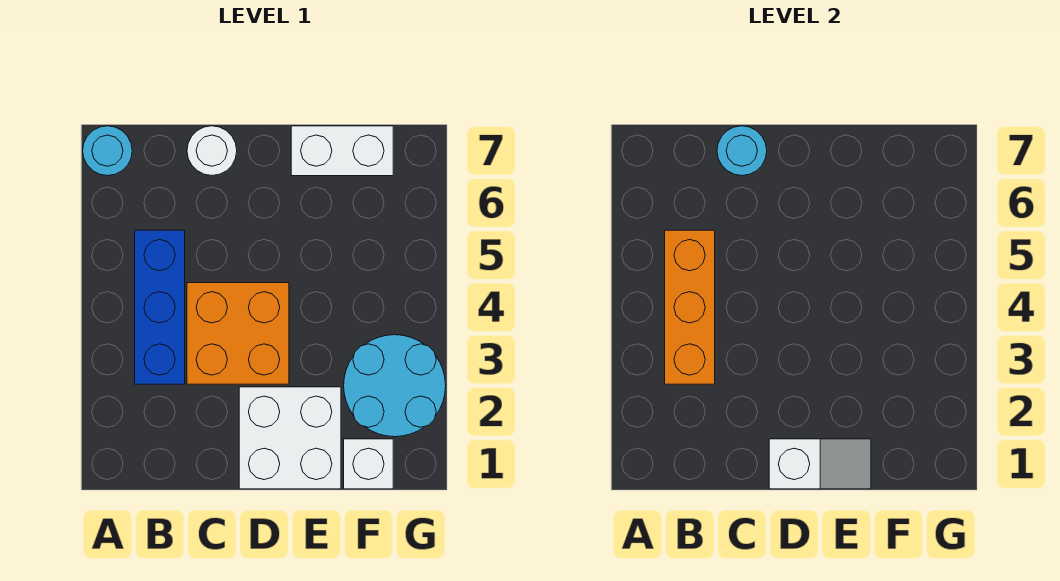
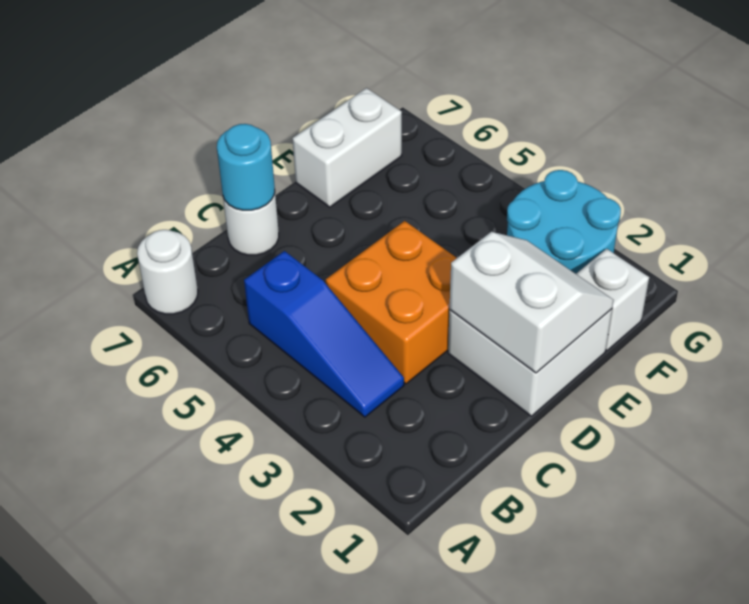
cyan round brick A7 level 1 -> white round brick A7 level 1
blue brick B3:B5 level 1 -> blue slope B3:B5 level 1 top 5
orange brick B3:B5 level 2 -> none
white slope D1:E1 level 2 top D -> white slope D1:E2 level 2 top D

